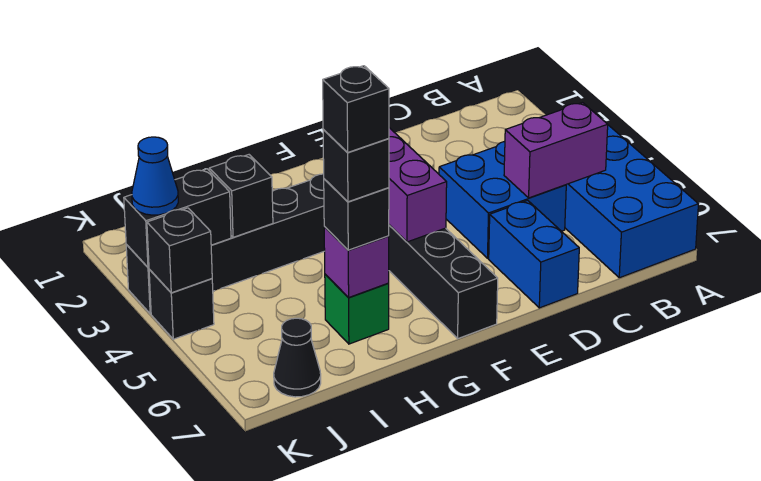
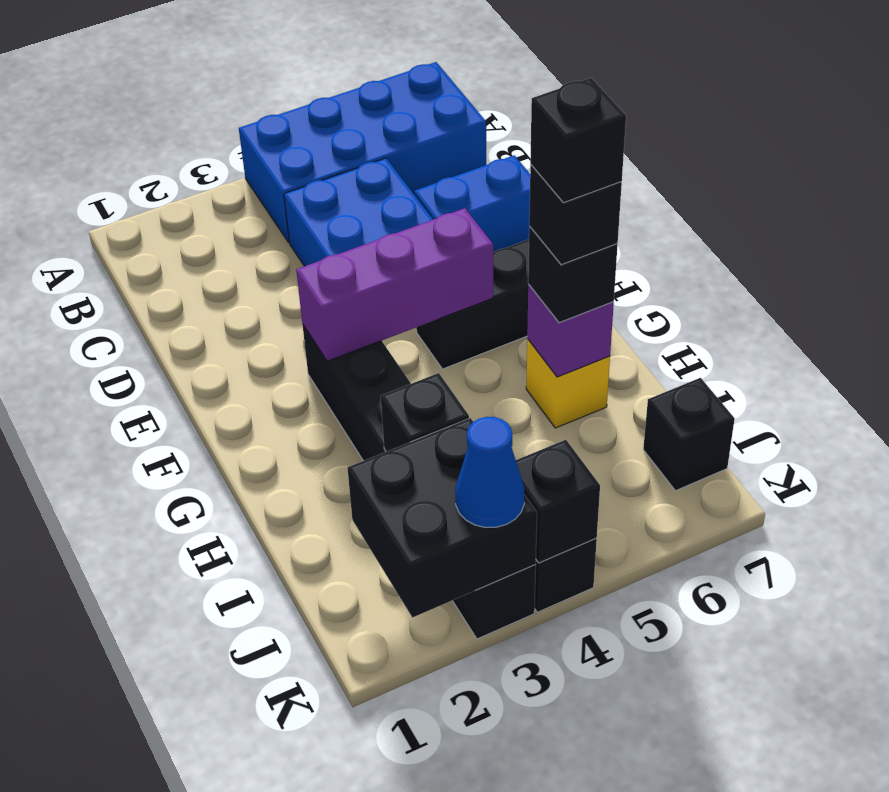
purple brick B5:C5 level 2 -> none
green brick H6 level 1 -> yellow brick H6 level 1
black brick J3:K3 level 2 -> black brick J2:K3 level 2
black cone J7 level 1 -> black brick J7 level 1

